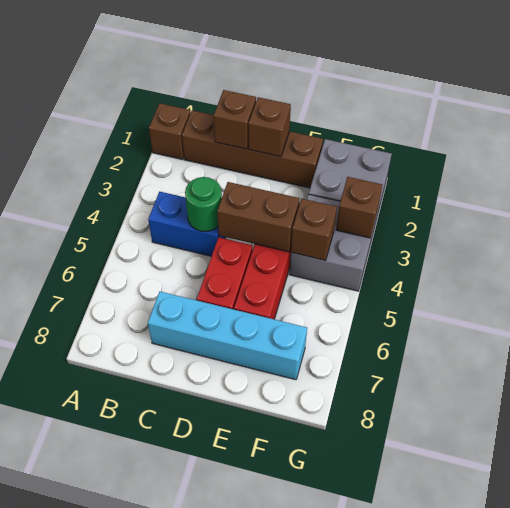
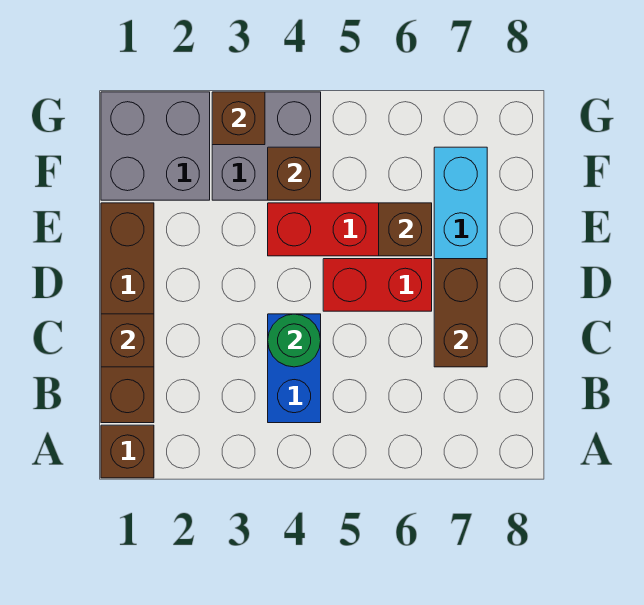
brown brick D1 level 2 -> brown brick E6 level 2
brown brick D4:E4 level 2 -> brown brick C7:D7 level 2

